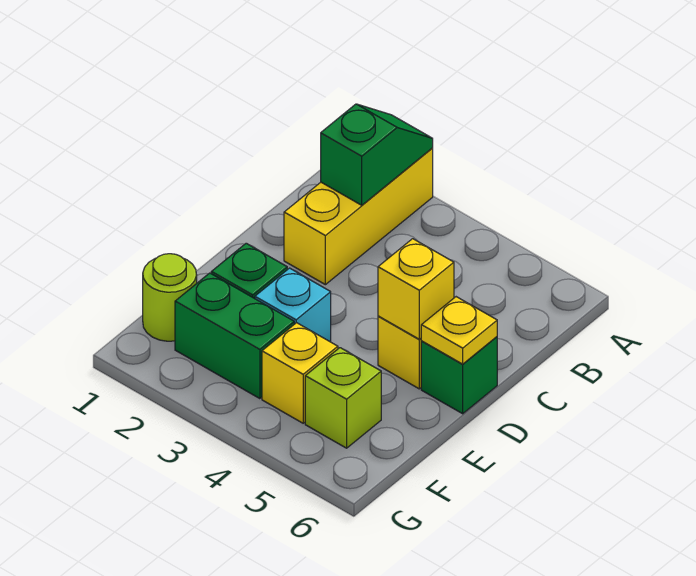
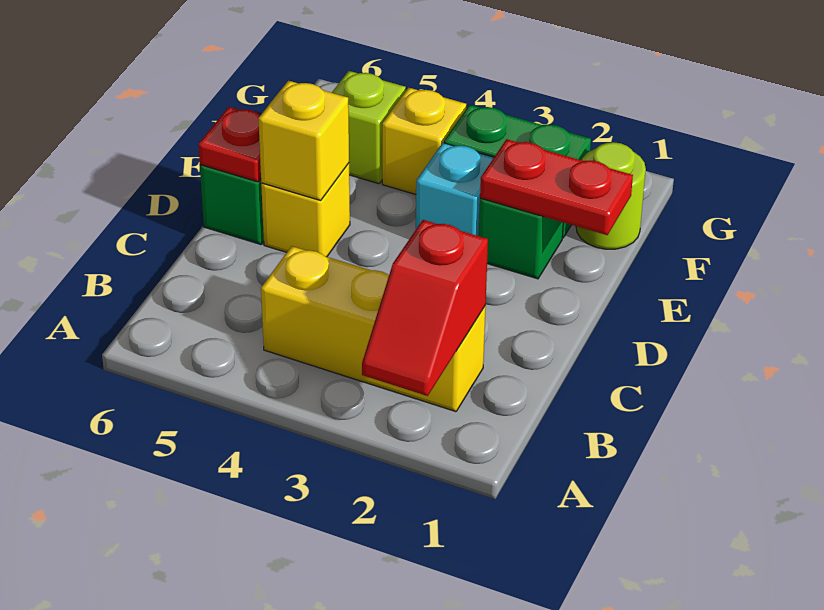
yellow brick A2:C2 level 1 -> yellow brick B2:B4 level 1
green slope A2:B2 level 2 top B -> red slope A2:B2 level 2 top B
yellow plate D6 level 2 -> red plate D6 level 2
none -> red plate E1:E2 level 2

